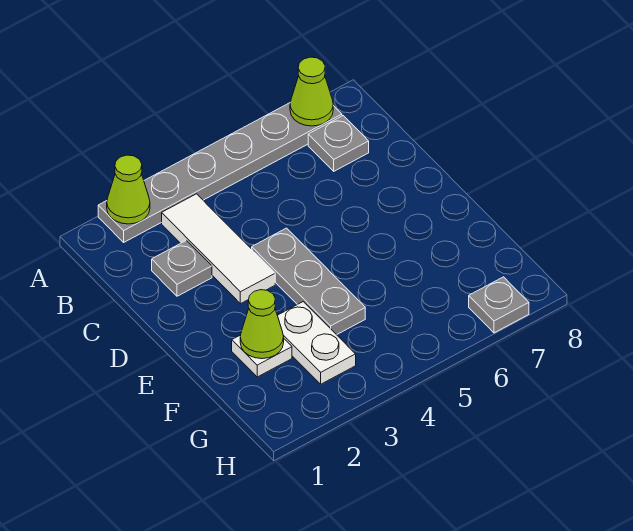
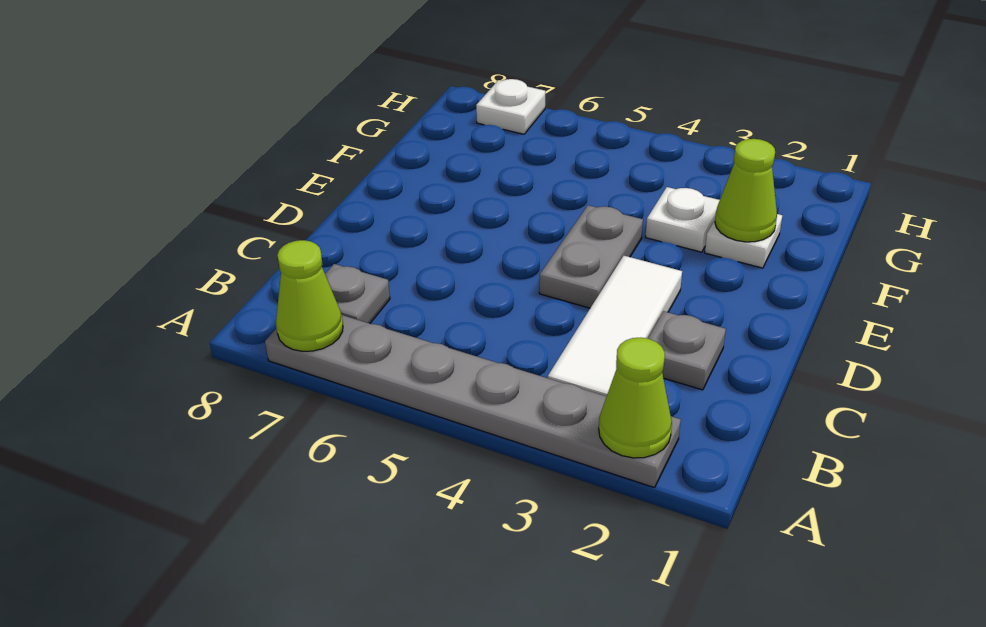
grey plate D4:F4 level 1 -> grey plate D4:E4 level 1
white plate F3:G3 level 1 -> white plate F3 level 1
grey plate H7 level 1 -> white plate H7 level 1

